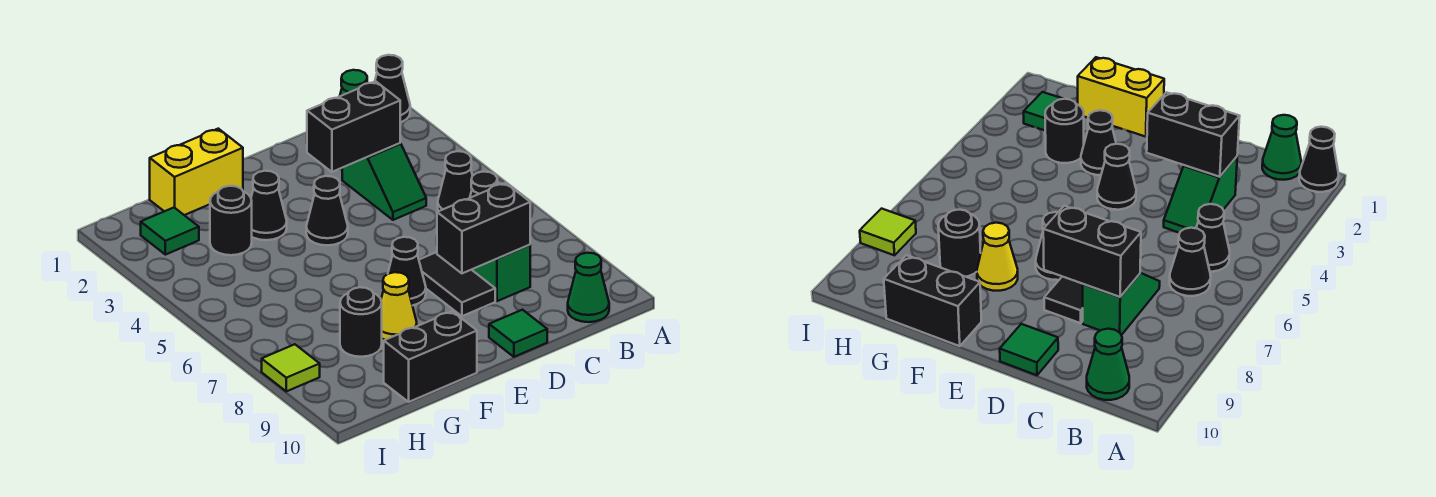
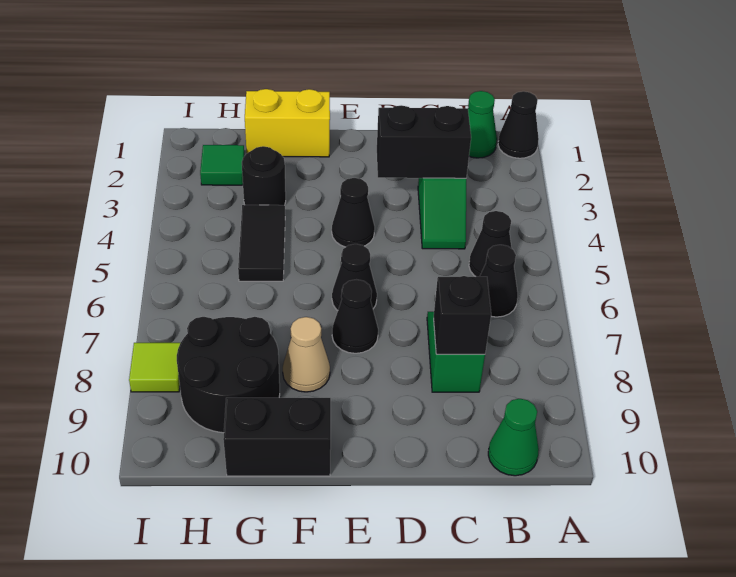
black brick C8:D8 level 2 -> black brick C8 level 2
black tile D7:D8 level 1 -> black tile G4:G5 level 1
green tile D10 level 1 -> none
black cone F3 level 1 -> black cone E6 level 1
yellow cone F8 level 1 -> tan cone F8 level 1
black round brick G8 level 1 -> black round brick G8:H9 level 1

